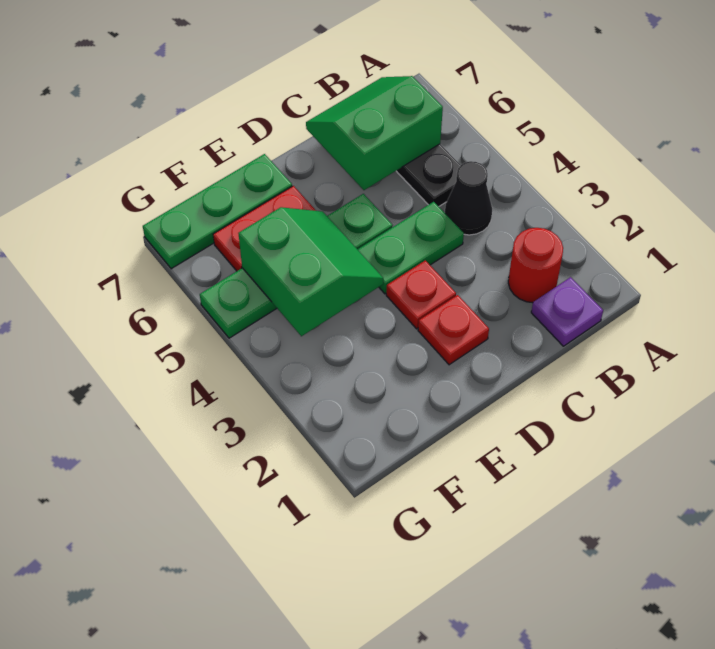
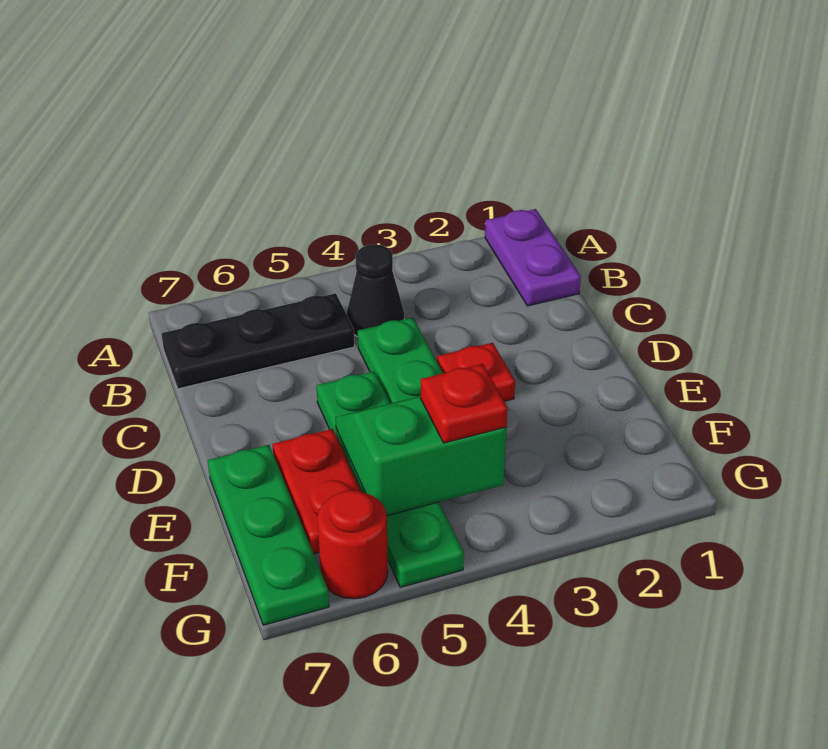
purple plate B1 level 1 -> purple plate A1:B1 level 1
red round brick B2 level 1 -> red round brick G6 level 1
green slope B6:C7 level 2 top 6 -> none
red plate D2 level 1 -> red plate F4 level 3

